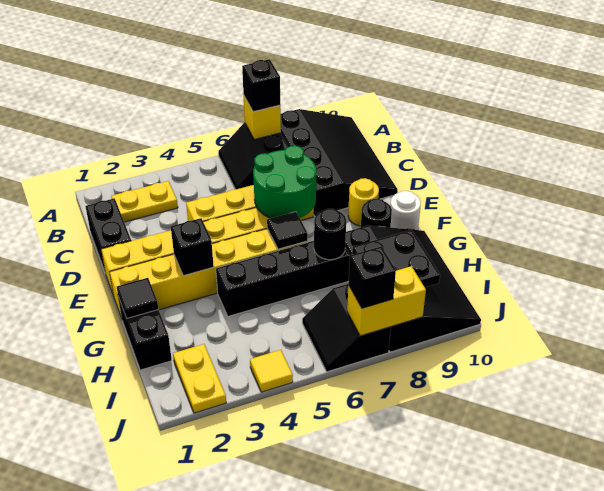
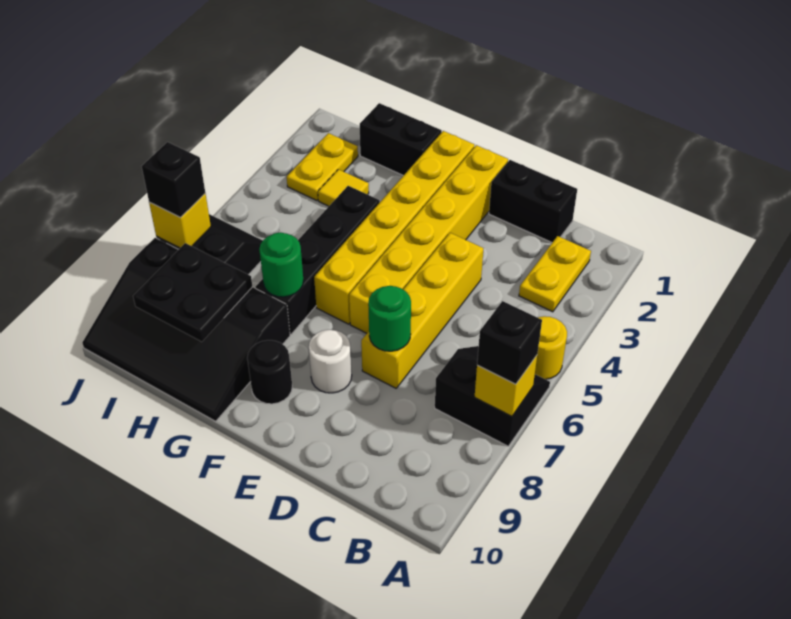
black slope A8:D10 level 1 top 8 -> none
green round brick D6:E7 level 2 -> green round brick D7 level 2
yellow round brick E9 level 1 -> yellow round brick A5 level 1
black brick F3 level 2 -> none
black tile F6 level 2 -> none
white round brick F10 level 1 -> white round brick E8 level 1
black tile G1 level 2 -> none
black round brick G7 level 2 -> green round brick G7 level 2
yellow plate I2:J2 level 1 -> yellow plate I2:I3 level 1
yellow tile J4 level 1 -> yellow tile H3 level 1
yellow brick J7:J8 level 2 -> yellow brick J7 level 2

